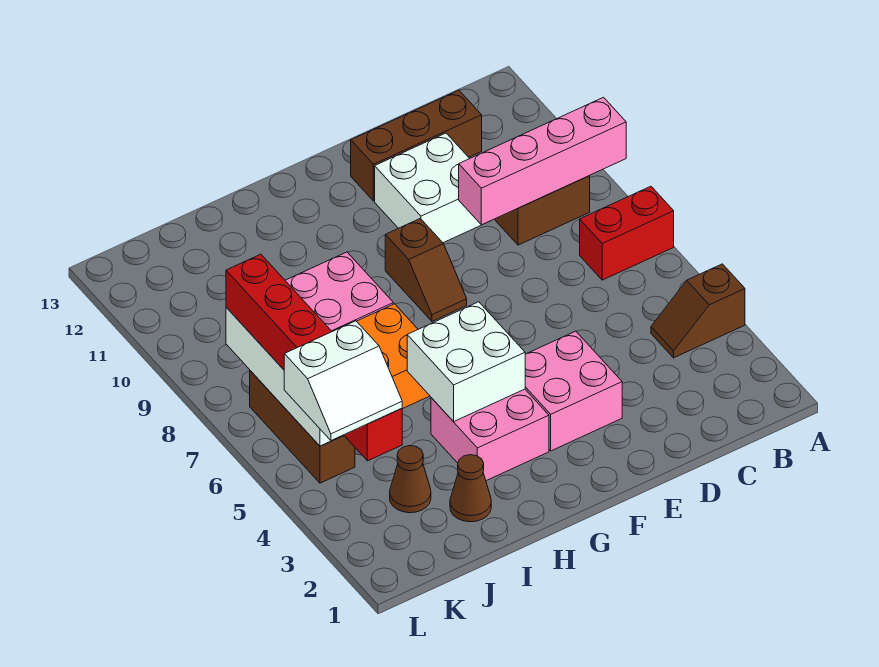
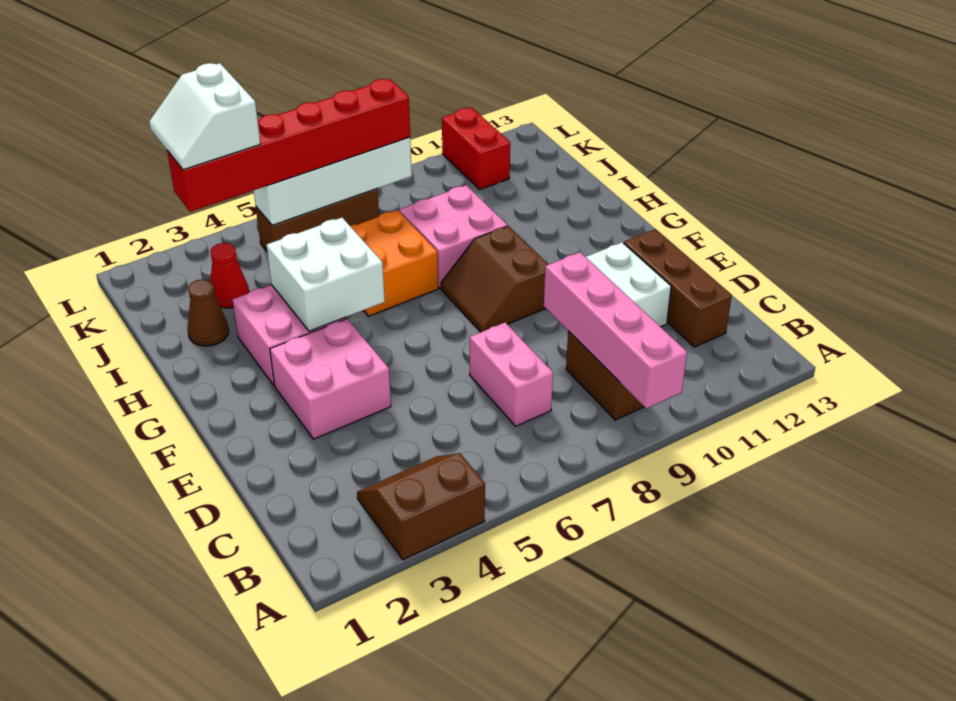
brown slope A4:B4 level 1 top A -> brown slope A3:B4 level 1 top A
red brick A7:B7 level 1 -> red brick K11:L11 level 1
none -> pink brick C7:D7 level 1
brown slope F8:F9 level 1 top 9 -> brown slope F8:G9 level 1 top 9
brown cone J3 level 1 -> red cone J3 level 1

